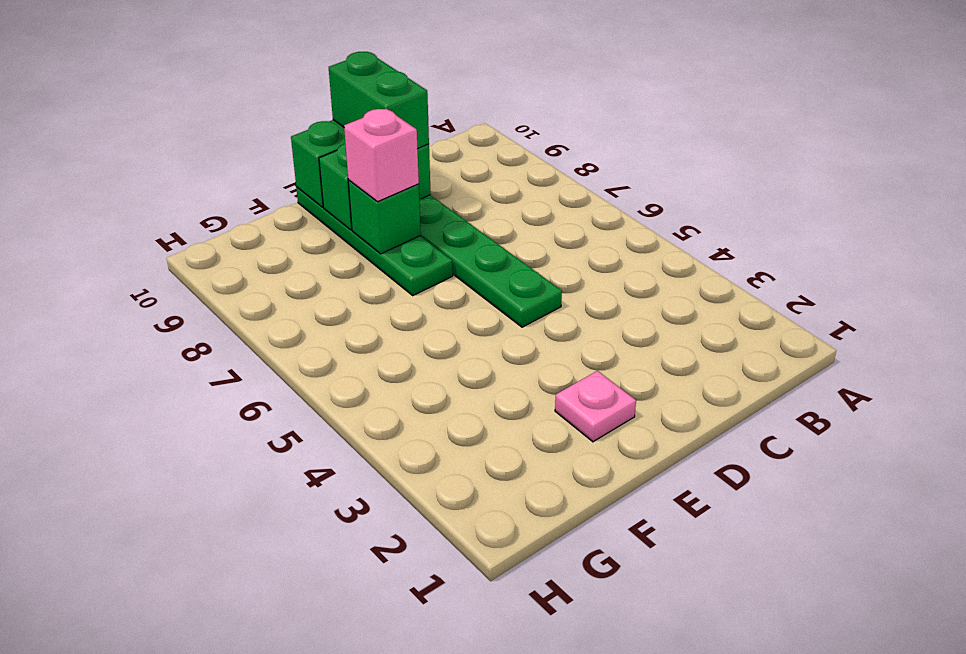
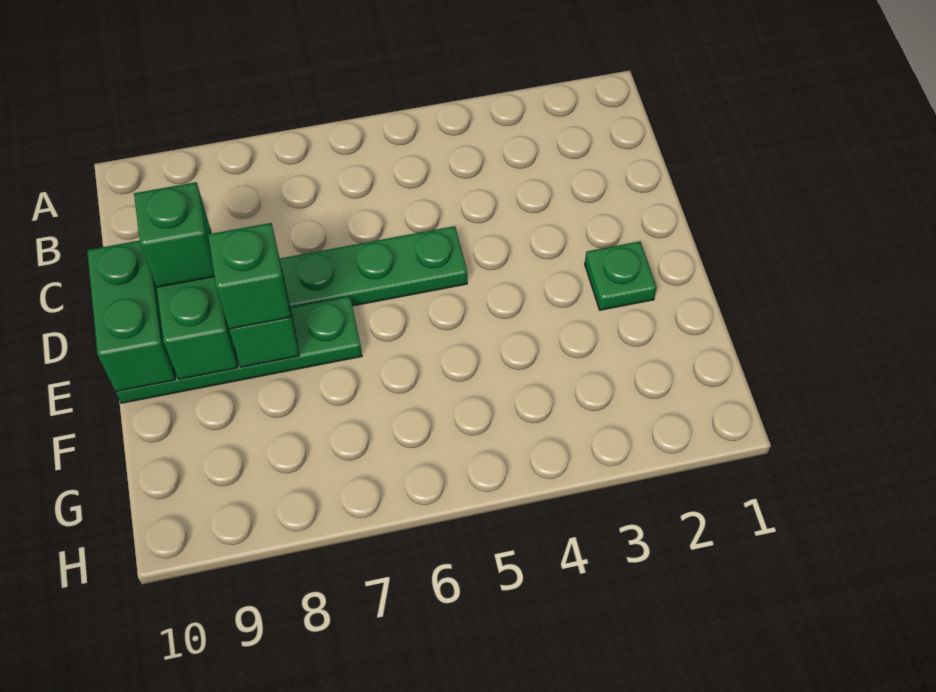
green brick D9:D10 level 3 -> green brick D9 level 3
pink plate E2 level 1 -> green plate E2 level 1
pink brick E8 level 3 -> green brick E8 level 3

